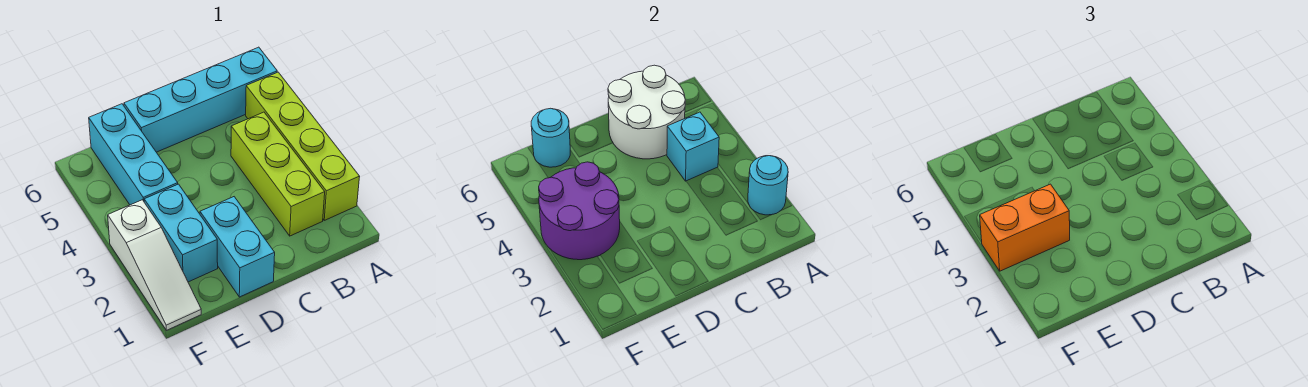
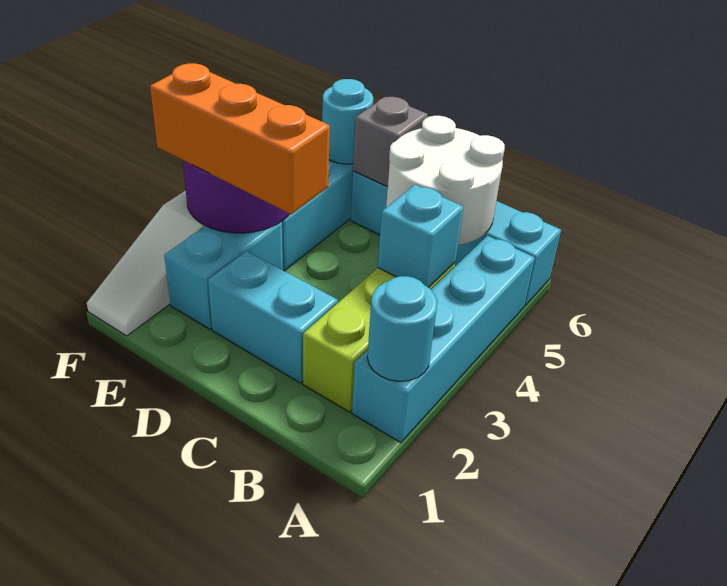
lime brick A2:A5 level 1 -> cyan brick A2:A5 level 1
cyan brick D1:D2 level 1 -> cyan brick C2:D2 level 1
none -> grey brick D6 level 2
orange brick E3:F3 level 3 -> orange brick D3:F3 level 3

